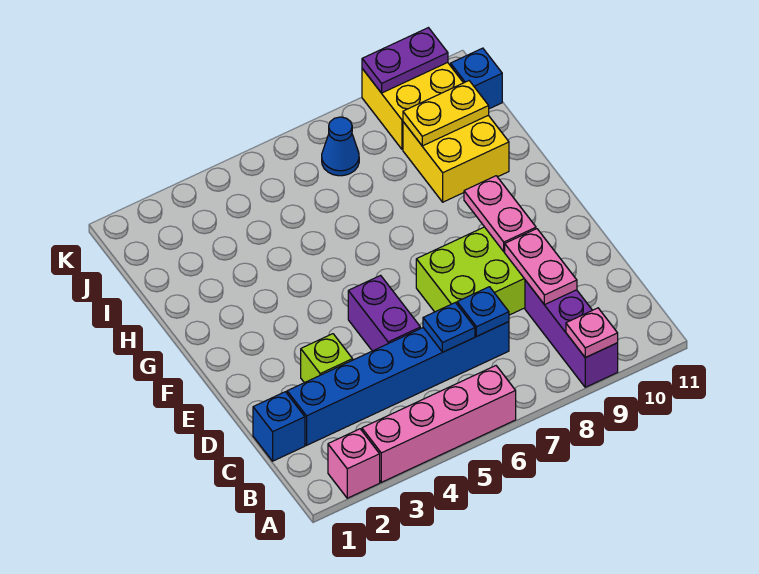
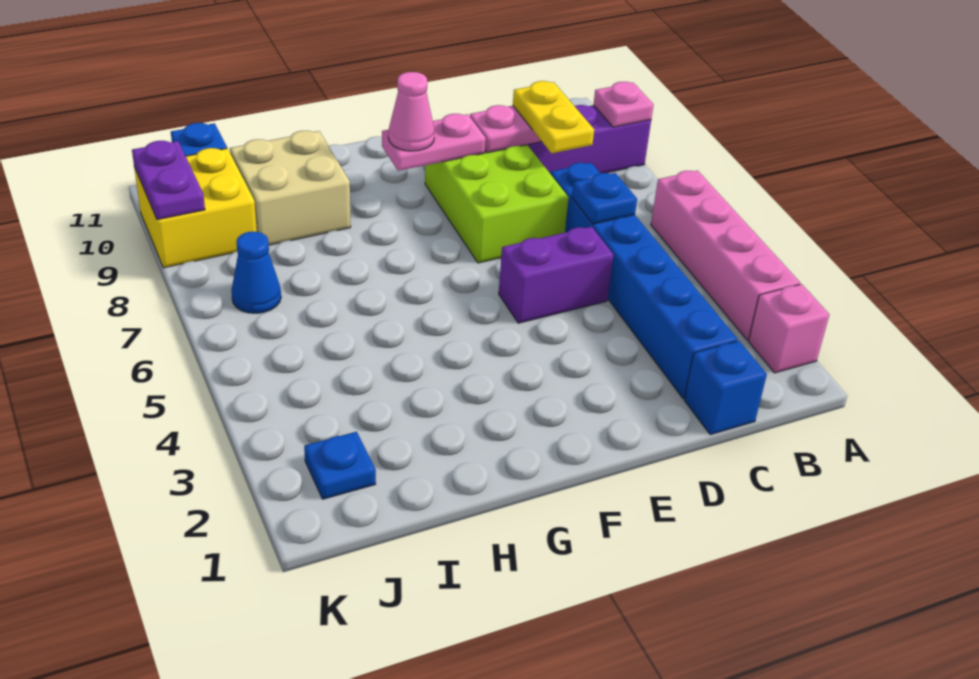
blue plate C7 level 2 -> blue plate J2 level 1
lime brick D3 level 1 -> none
none -> pink cone F9 level 3
yellow brick H9:I10 level 1 -> tan brick H9:I10 level 1
yellow plate I9:I10 level 2 -> yellow plate C8:C9 level 3

